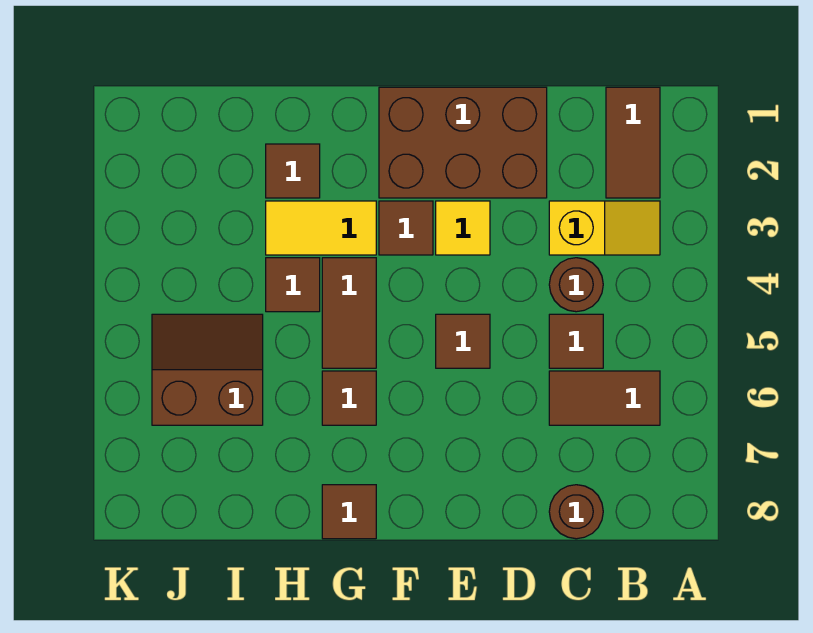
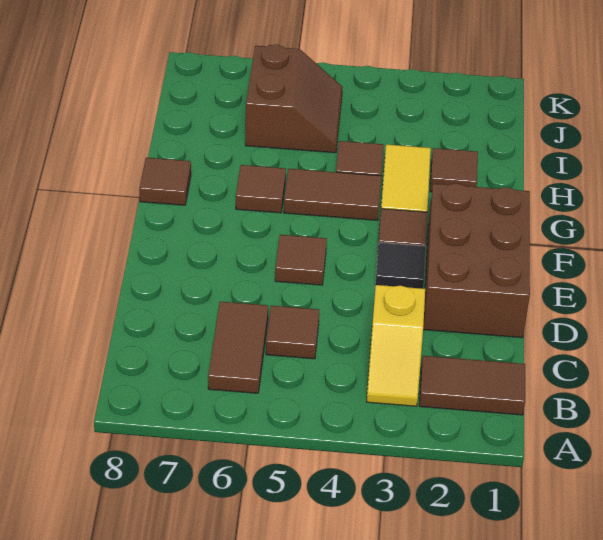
brown round brick C4 level 1 -> none
brown round brick C8 level 1 -> none
yellow tile E3 level 1 -> black tile E3 level 1

